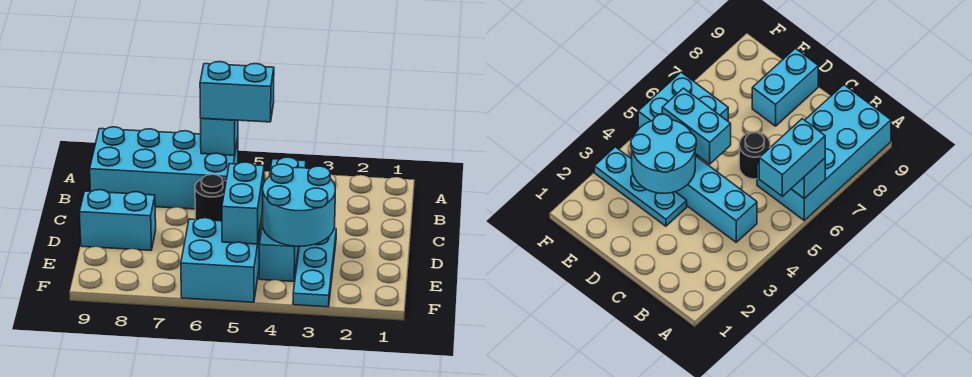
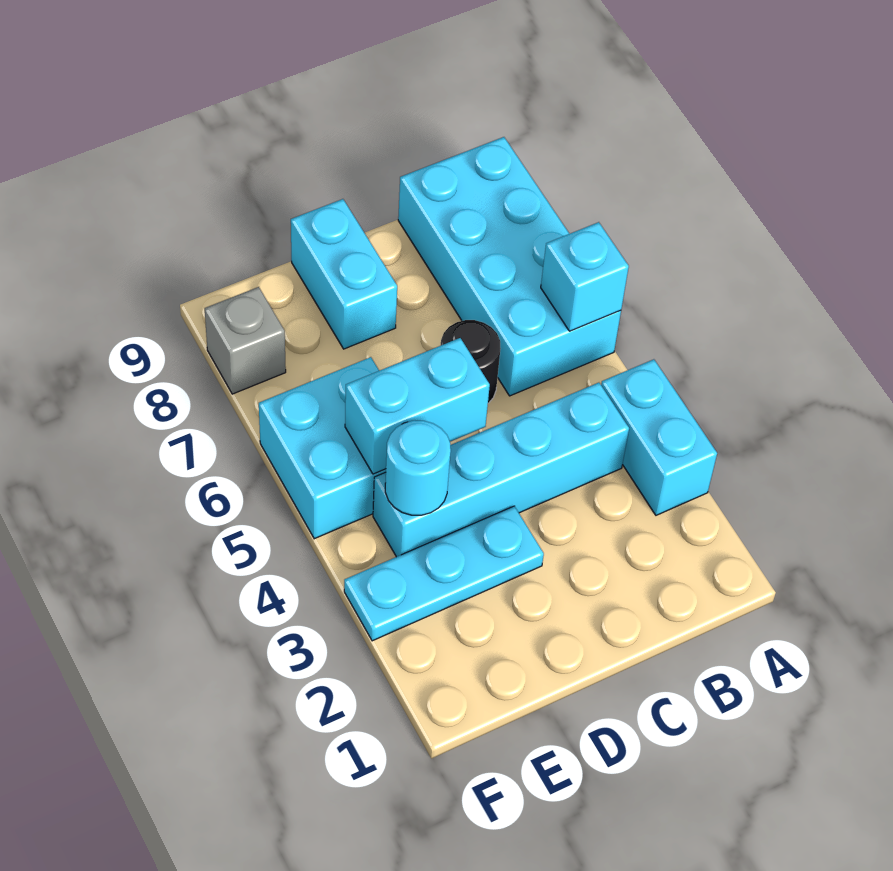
cyan brick A5:A6 level 3 -> cyan brick A3:A4 level 1
cyan round brick D3:E4 level 2 -> cyan round brick E4 level 2
none -> grey brick F8 level 1

